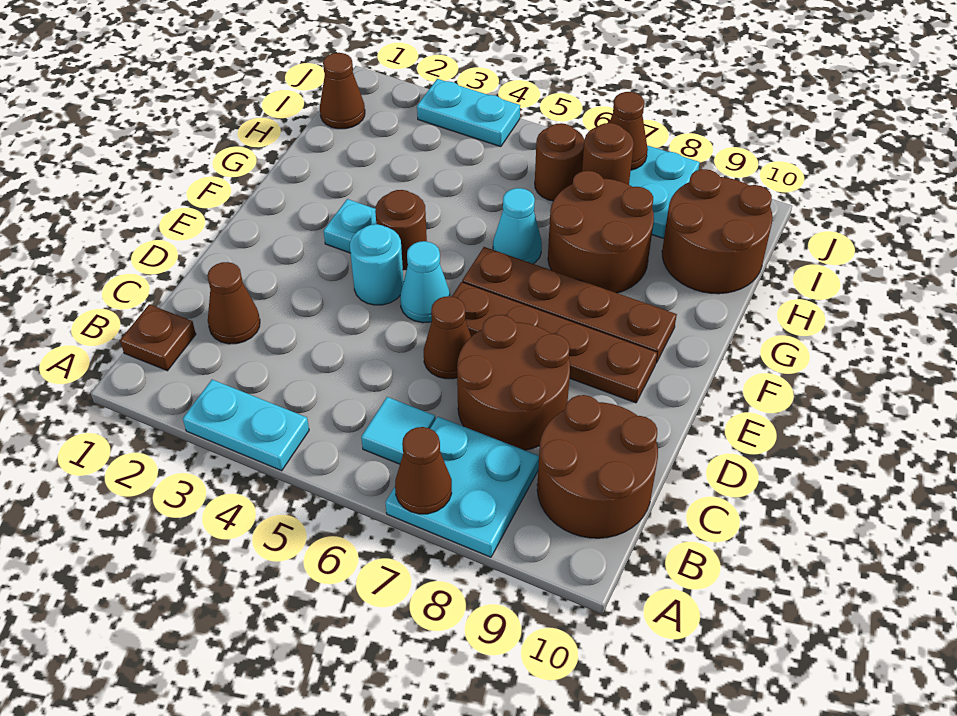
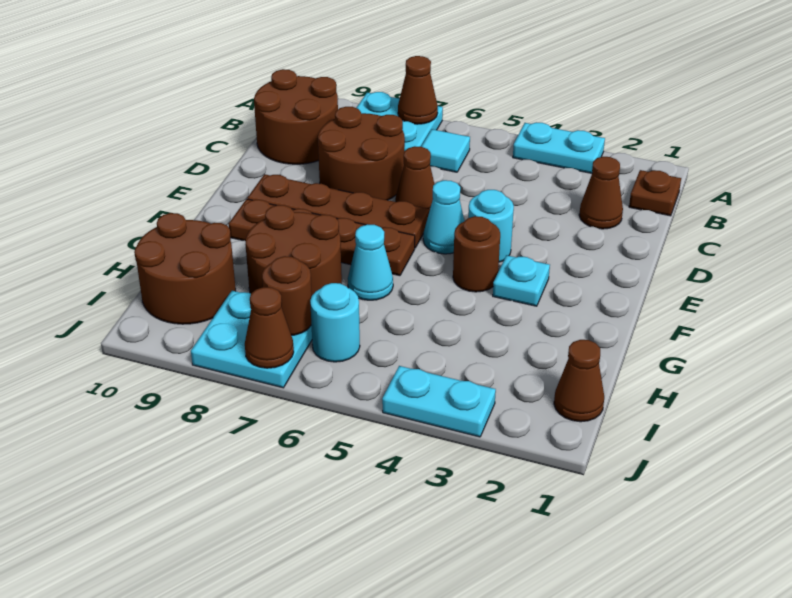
brown round brick I6 level 1 -> cyan round brick I6 level 1

